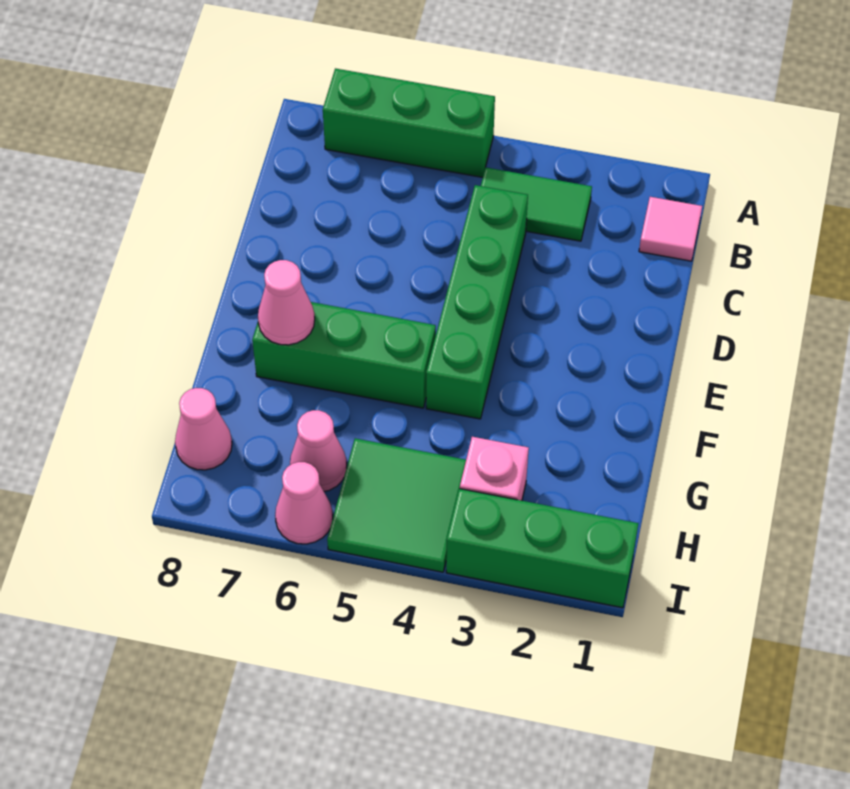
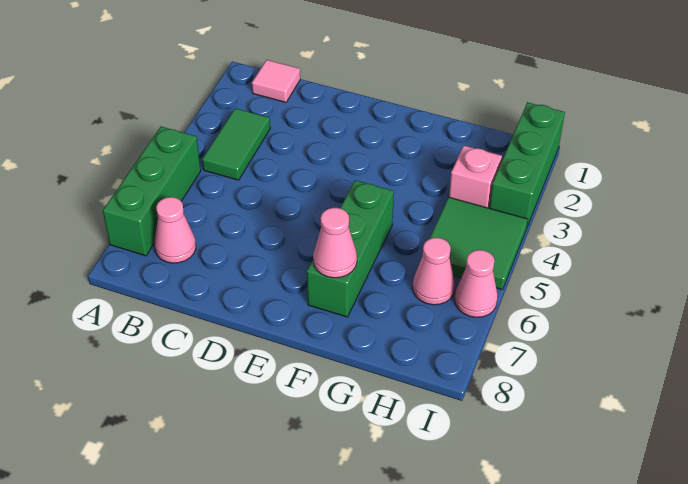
green brick C4:F4 level 1 -> none
pink cone H8 level 1 -> pink cone B7 level 1

